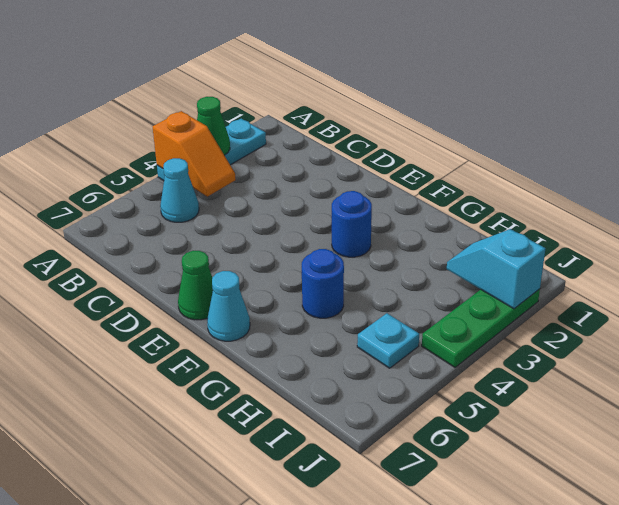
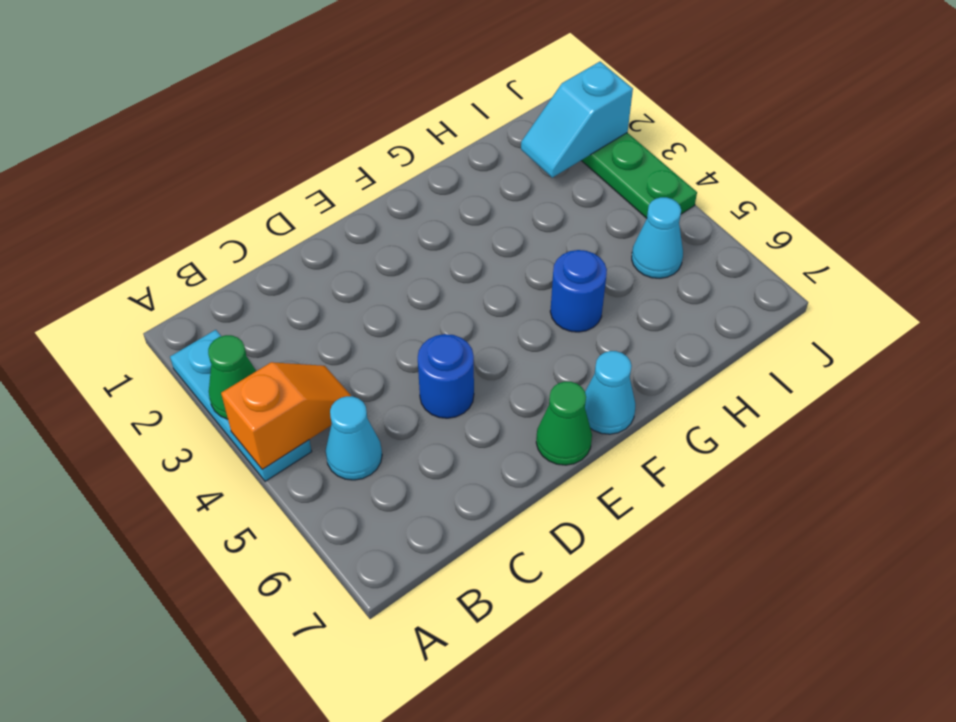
blue round brick F3 level 1 -> blue round brick D5 level 1
cyan plate I5 level 1 -> cyan cone I5 level 1

